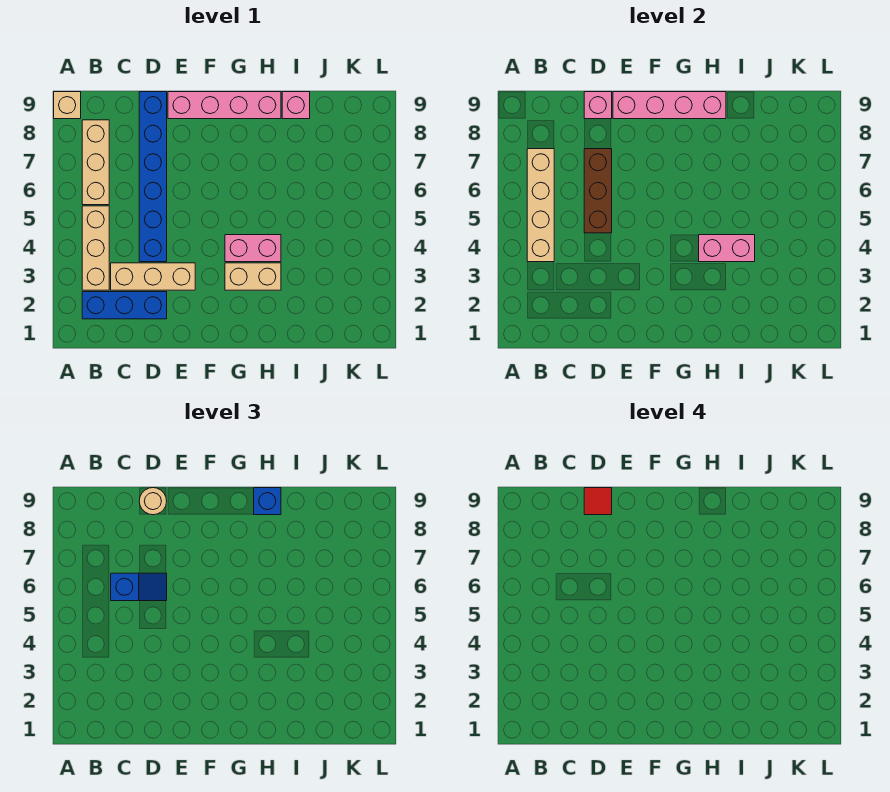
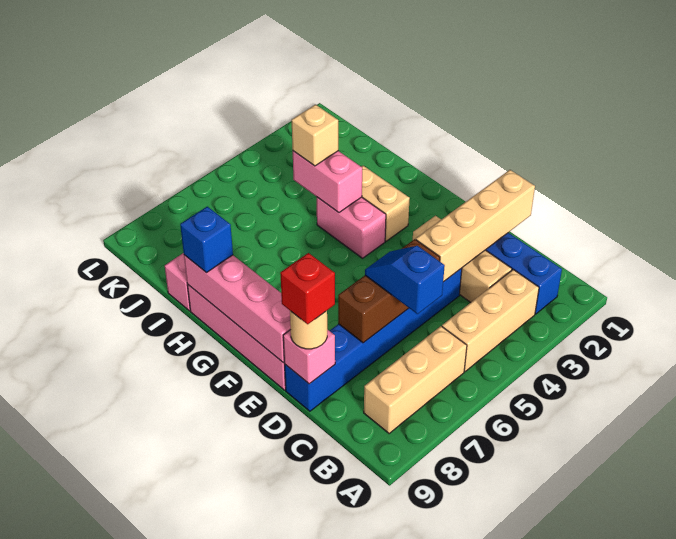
tan brick A9 level 1 -> tan brick I4 level 3
tan brick B4:B7 level 2 -> tan brick D1:D4 level 2
red tile D9 level 4 -> red brick D9 level 4

